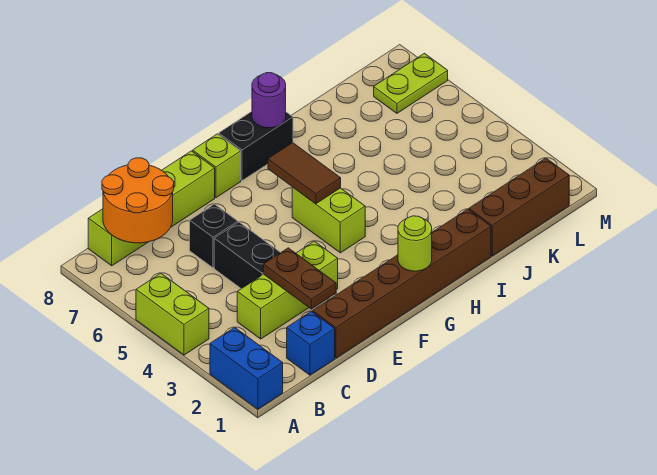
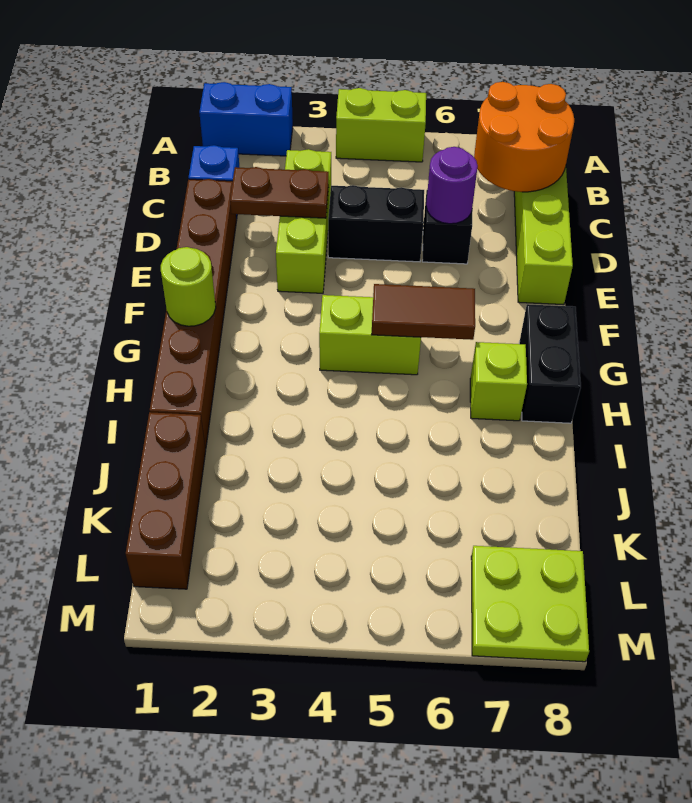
lime brick F8 level 1 -> lime brick H7 level 1
purple round brick H8 level 2 -> purple round brick D6 level 2
lime plate L7:M7 level 1 -> lime plate L7:M8 level 1

